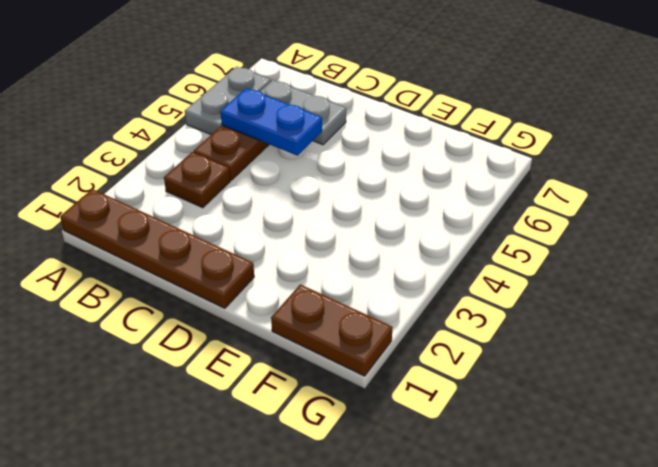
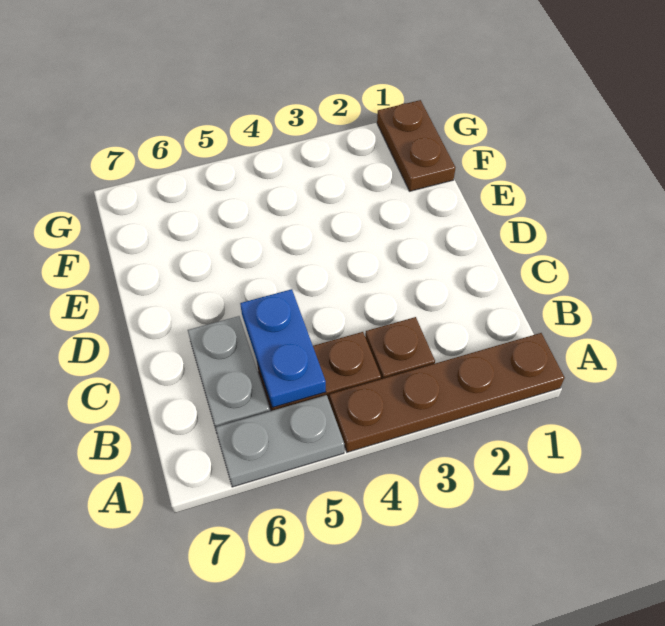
brown plate A1:D1 level 1 -> brown plate A1:A4 level 1

